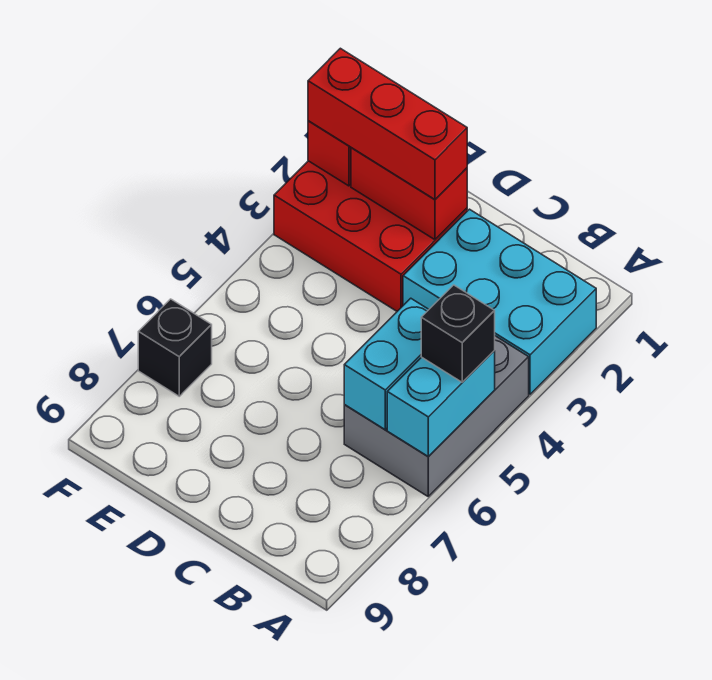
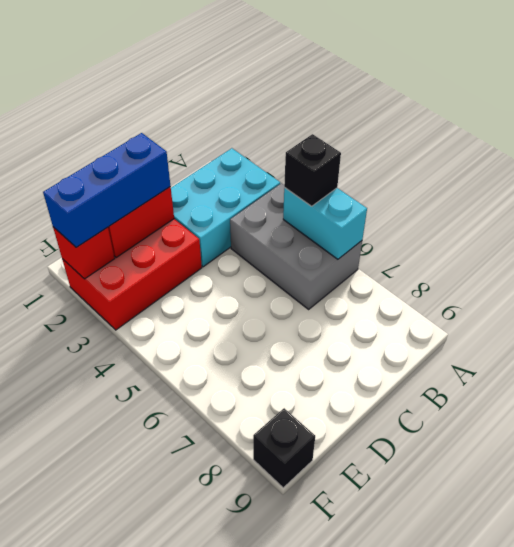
cyan brick B5:B6 level 2 -> none
red brick D2:F2 level 3 -> blue brick D2:F2 level 3
black brick F7 level 1 -> black brick F9 level 1

